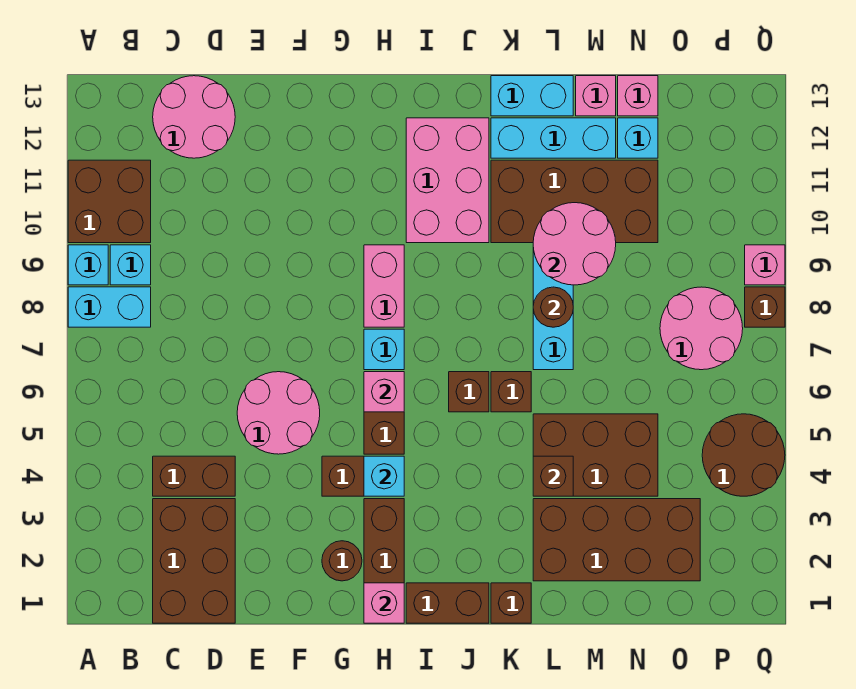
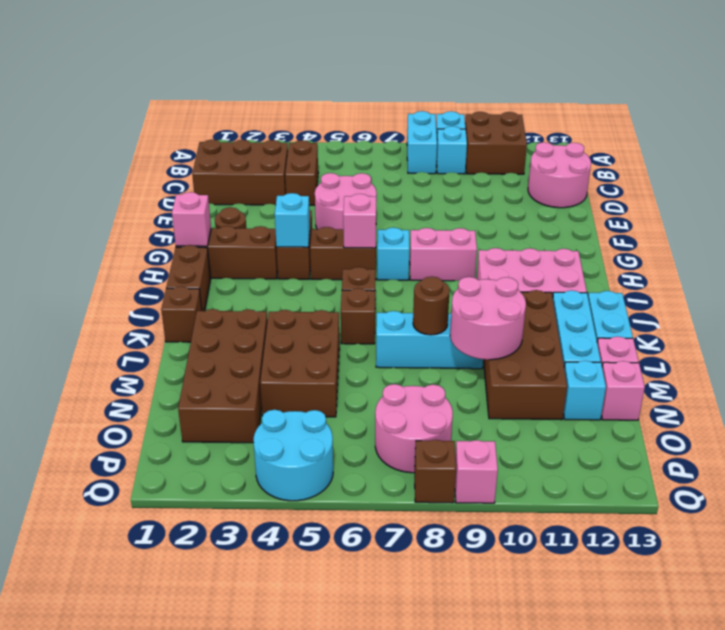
brown brick L4 level 2 -> none
brown round brick P4:Q5 level 1 -> cyan round brick P4:Q5 level 1

